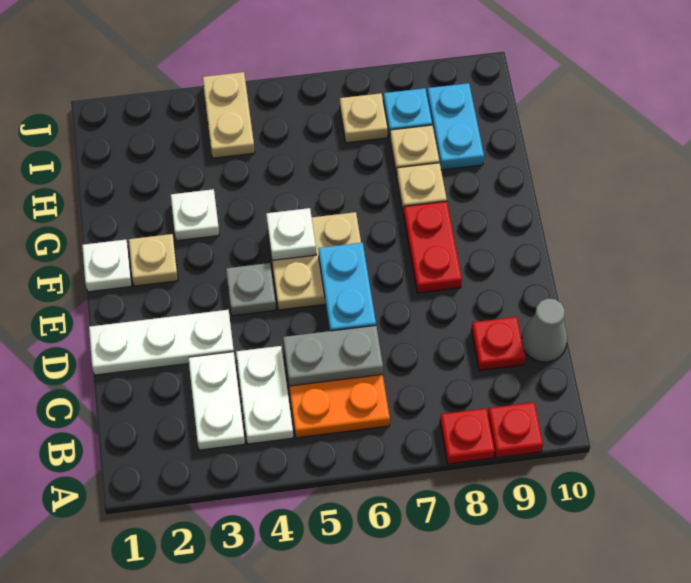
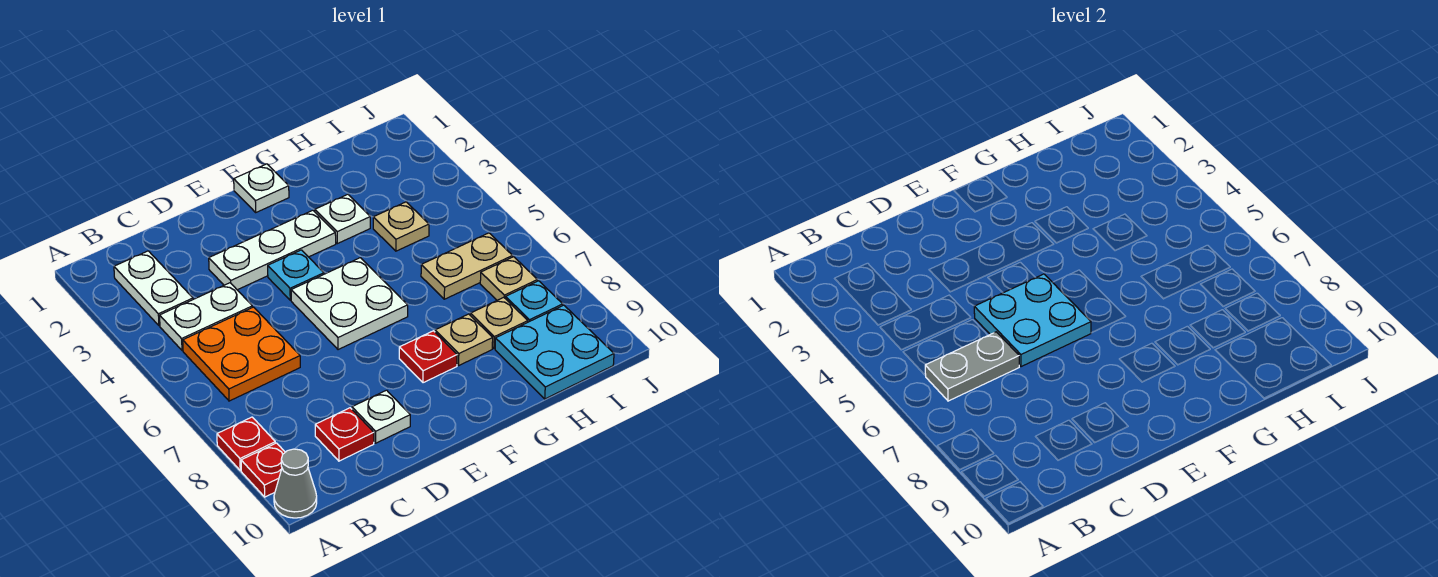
white plate B3:C3 level 1 -> white plate B2:B3 level 1
grey plate C5:C6 level 2 -> grey plate B6:C6 level 2
grey cone C10 level 1 -> grey cone A10 level 1
white plate D1:D3 level 1 -> white plate D3:F3 level 1
cyan plate D6:E6 level 2 -> cyan plate D5:E6 level 2
grey plate E4 level 1 -> cyan plate E4 level 1
tan plate E5:F6 level 1 -> white plate E5:F6 level 1
red plate E8:F8 level 1 -> red plate F8 level 1
tan plate F2 level 1 -> tan plate H4 level 1
white plate F5 level 2 -> white plate D9 level 1
cyan plate H9:I9 level 1 -> cyan plate H9:I10 level 1
tan plate I4:J4 level 1 -> tan plate H6:I6 level 1

